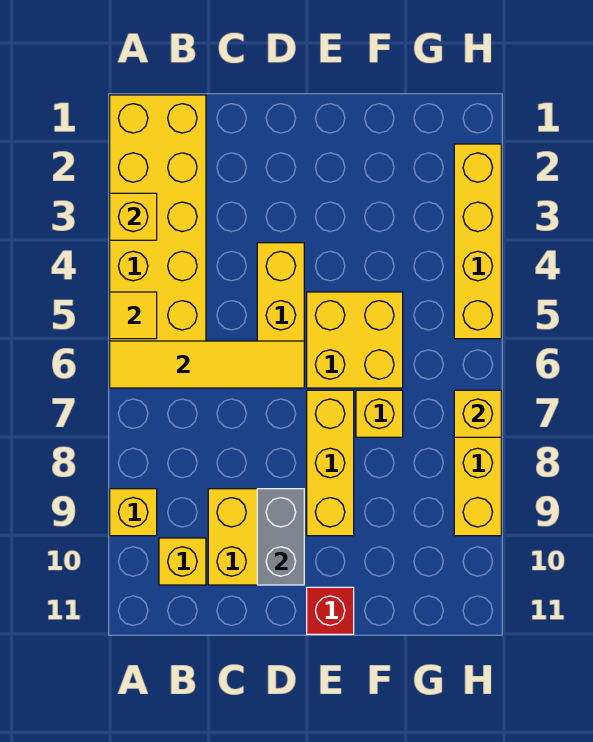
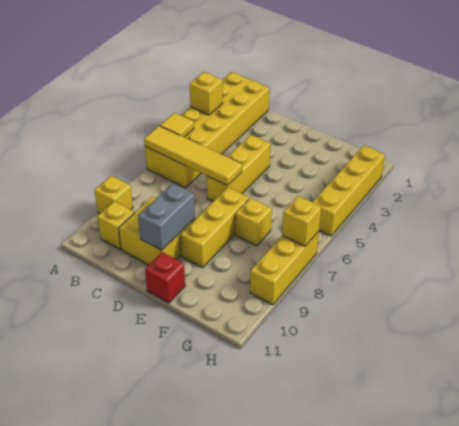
yellow brick E5:F6 level 1 -> none

